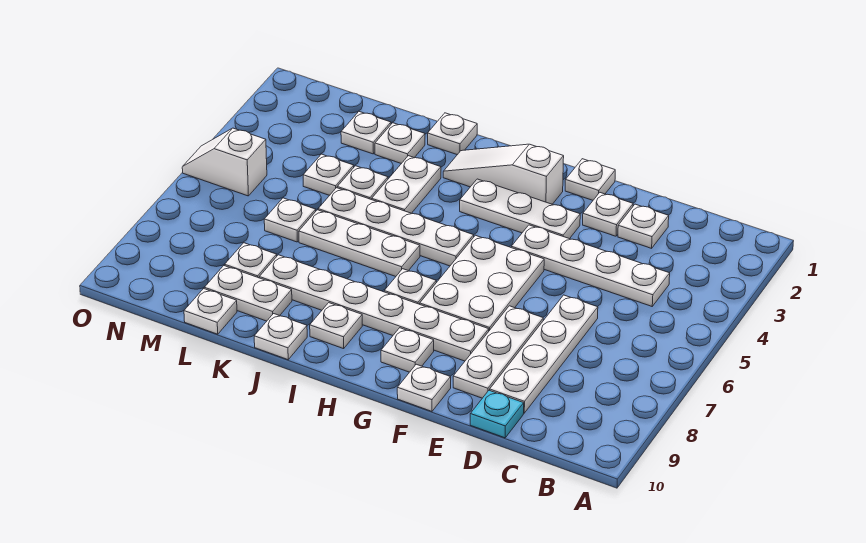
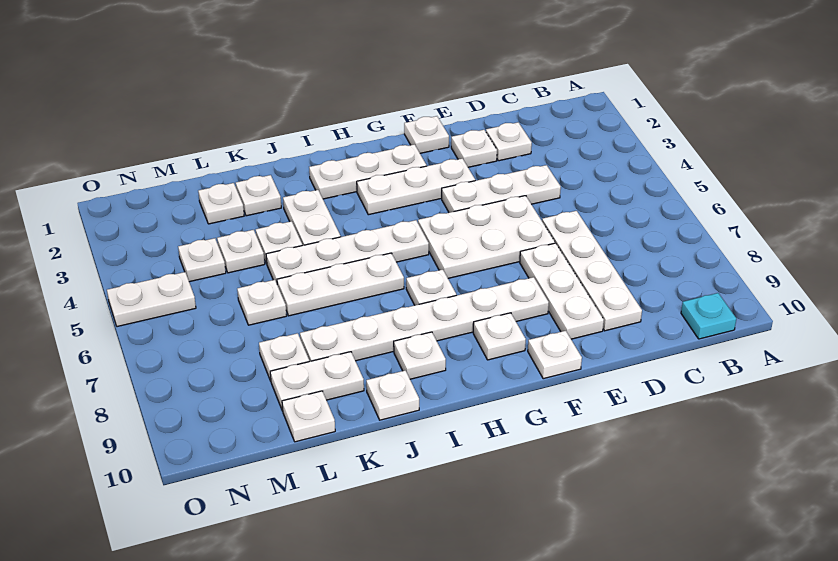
white plate C4:F4 level 1 -> white plate D4:F4 level 1
cyan plate D10 level 1 -> cyan plate B10 level 1
white plate F5:G7 level 1 -> white plate E5:G6 level 1
white slope G2:I2 level 1 top G -> white plate G2:I2 level 1
white plate J1 level 1 -> white plate M4 level 1
white slope N5:O5 level 1 top N -> white plate N5:O5 level 1

